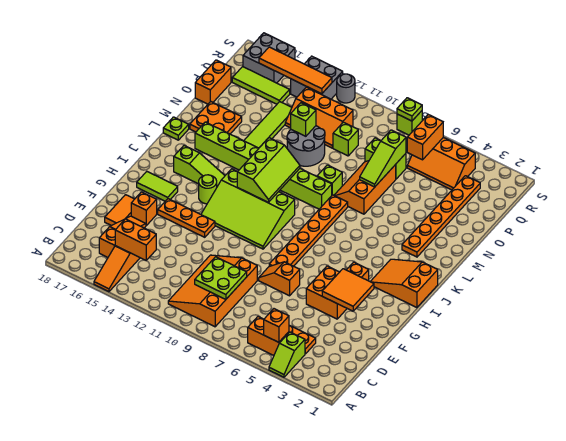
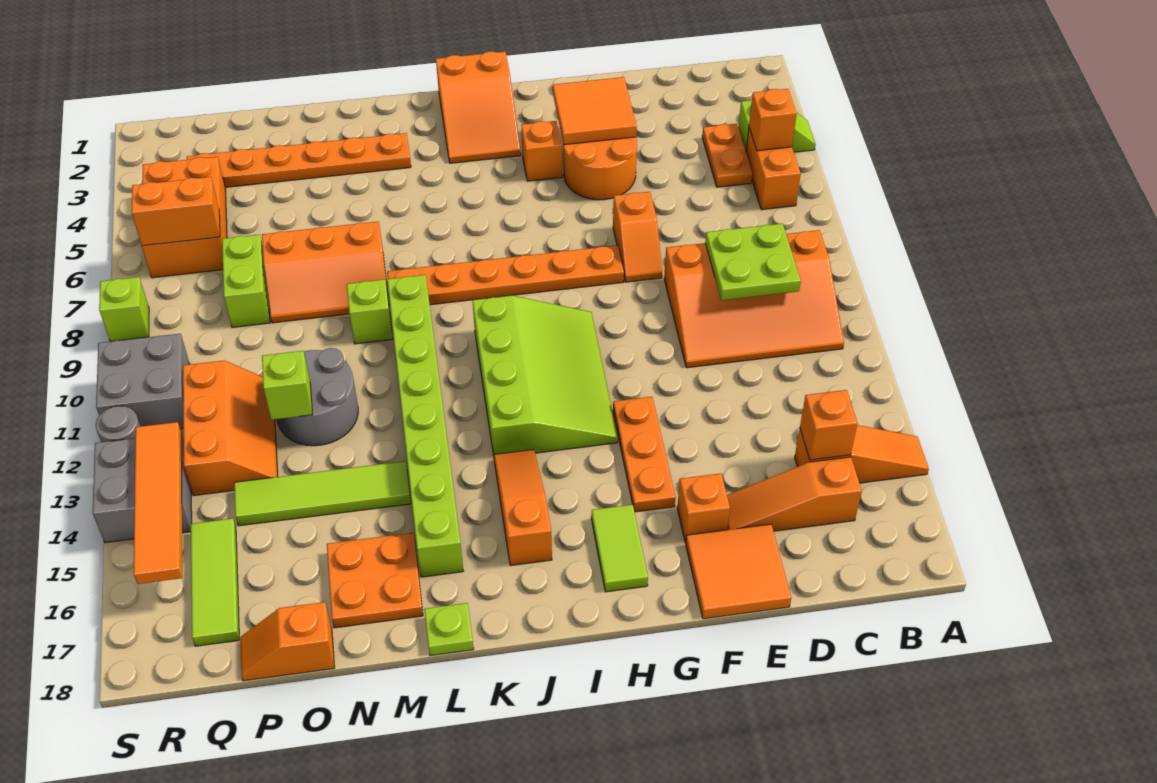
orange brick C14:C15 level 2 -> orange brick C15 level 2
orange tile E17:F17 level 1 -> orange tile E17:F18 level 1
orange brick F4:G5 level 1 -> orange round brick F4:G5 level 1
lime round brick I14 level 1 -> none
lime slope J11:L12 level 2 top 12 -> none
lime slope J14:J16 level 1 top 16 -> orange slope J14:J16 level 1 top 16
lime slope N7:P7 level 2 top P -> none
orange brick O18:P18 level 1 -> orange slope O18:P18 level 1 top O
lime brick P10 level 1 -> none
orange slope Q4:R6 level 1 top R -> orange brick Q4:R6 level 1
grey brick R16:S17 level 1 -> grey brick R10:S11 level 1
lime plate S8 level 2 -> none

